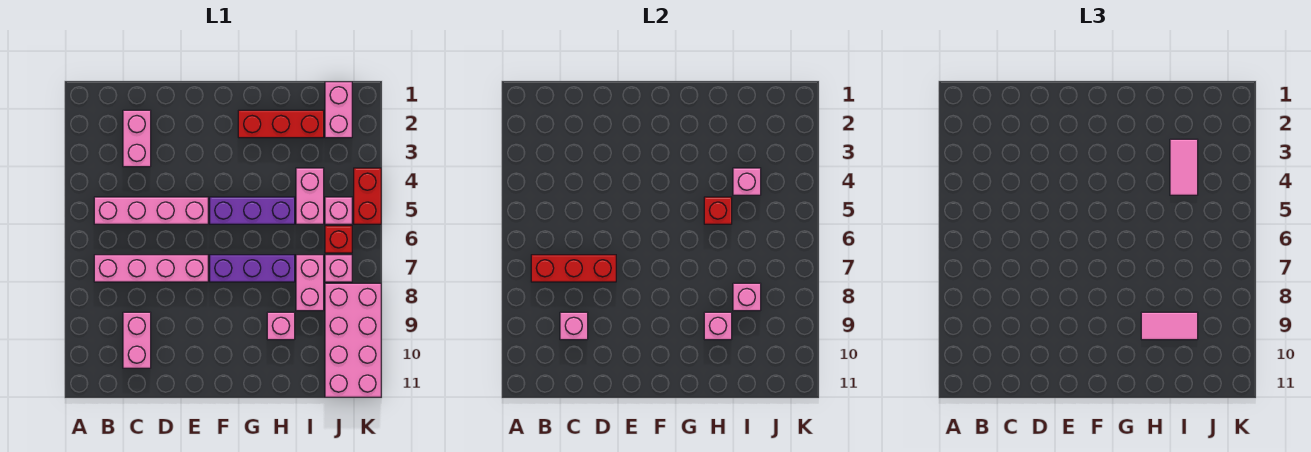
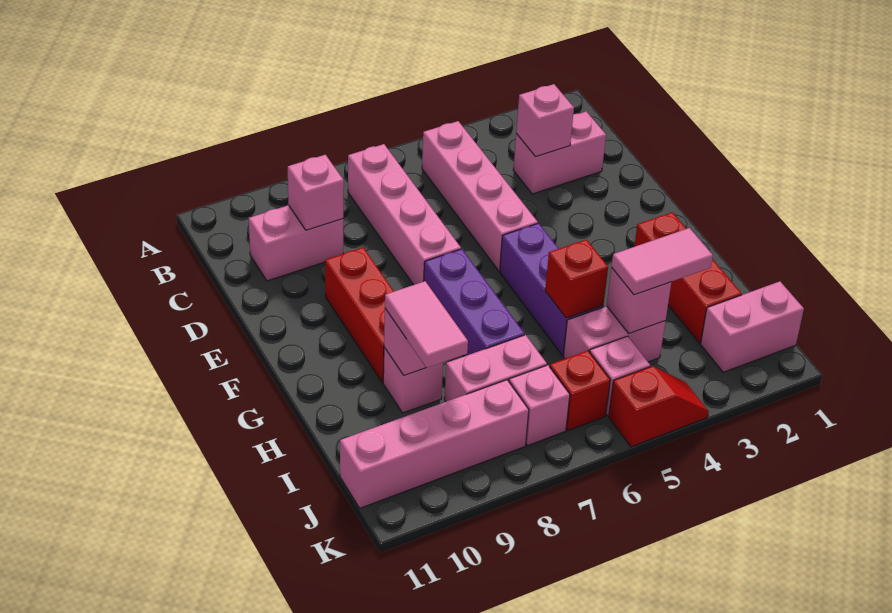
red brick B7:D7 level 2 -> red brick E9:G9 level 1
pink brick I8 level 2 -> pink brick C3 level 2
pink brick J8:K11 level 1 -> pink brick J8:J11 level 1
red brick K4:K5 level 1 -> red slope K4:K5 level 1 top 5

